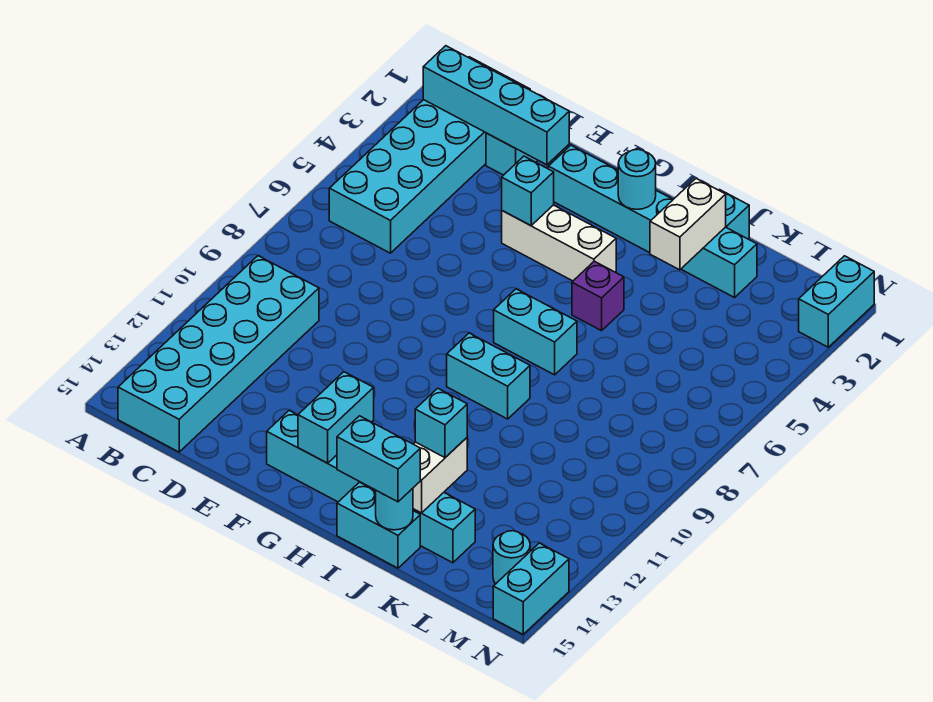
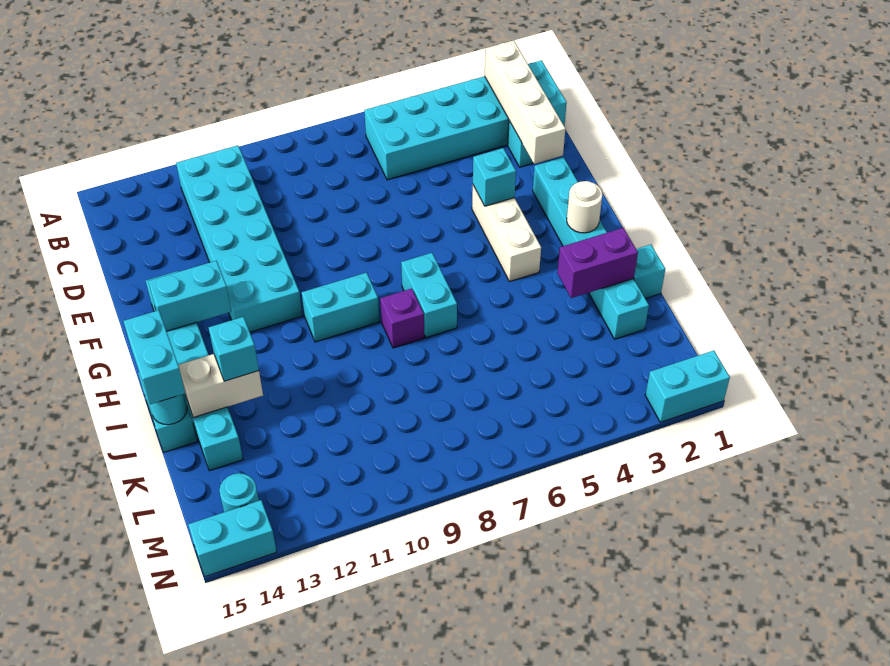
cyan brick B2:E2 level 2 -> white brick B2:E2 level 2
cyan brick B10:C15 level 1 -> cyan brick B11:G12 level 1
cyan round brick H2 level 2 -> white round brick H2 level 2
cyan brick H9:I9 level 1 -> cyan brick H9:H10 level 1
purple brick I5 level 1 -> purple brick I8 level 1
white brick J2:J3 level 2 -> purple brick J2:J3 level 2

